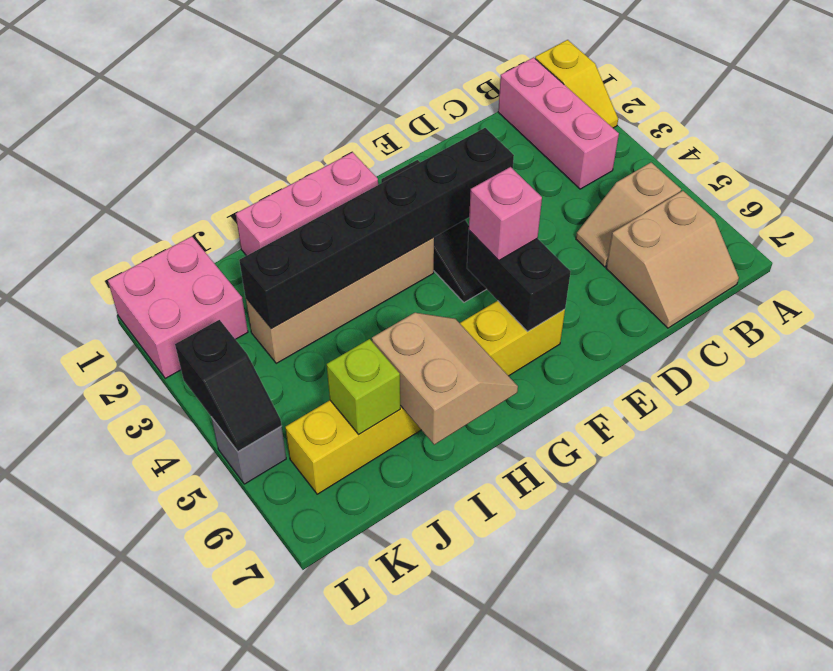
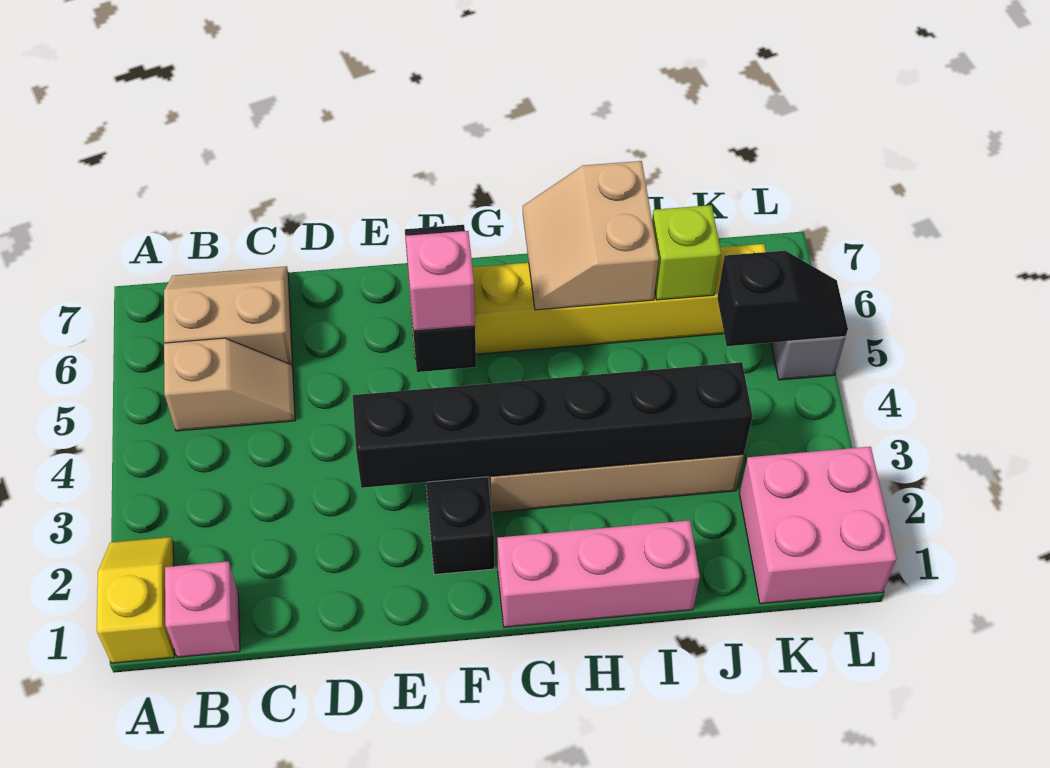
pink brick B1:B3 level 1 -> pink brick B1 level 1
black slope L4:L5 level 2 top 4 -> black slope K5:L5 level 2 top K

